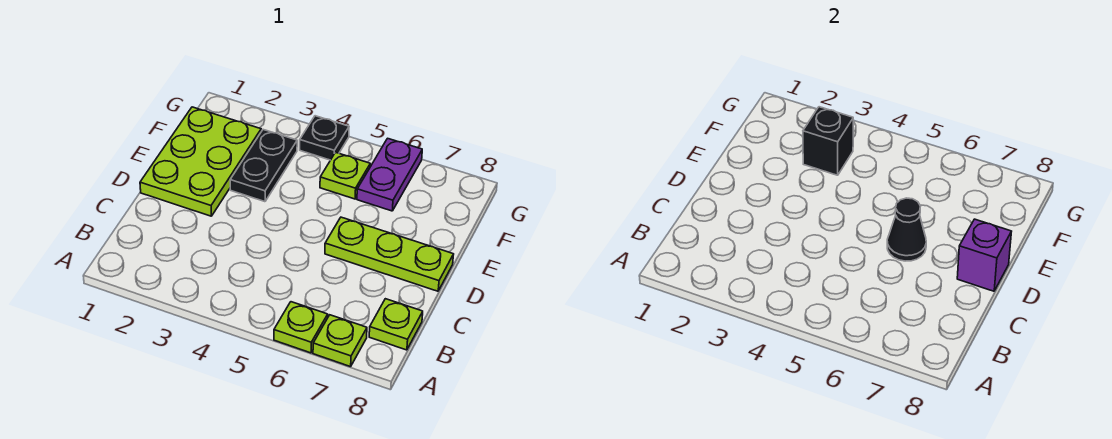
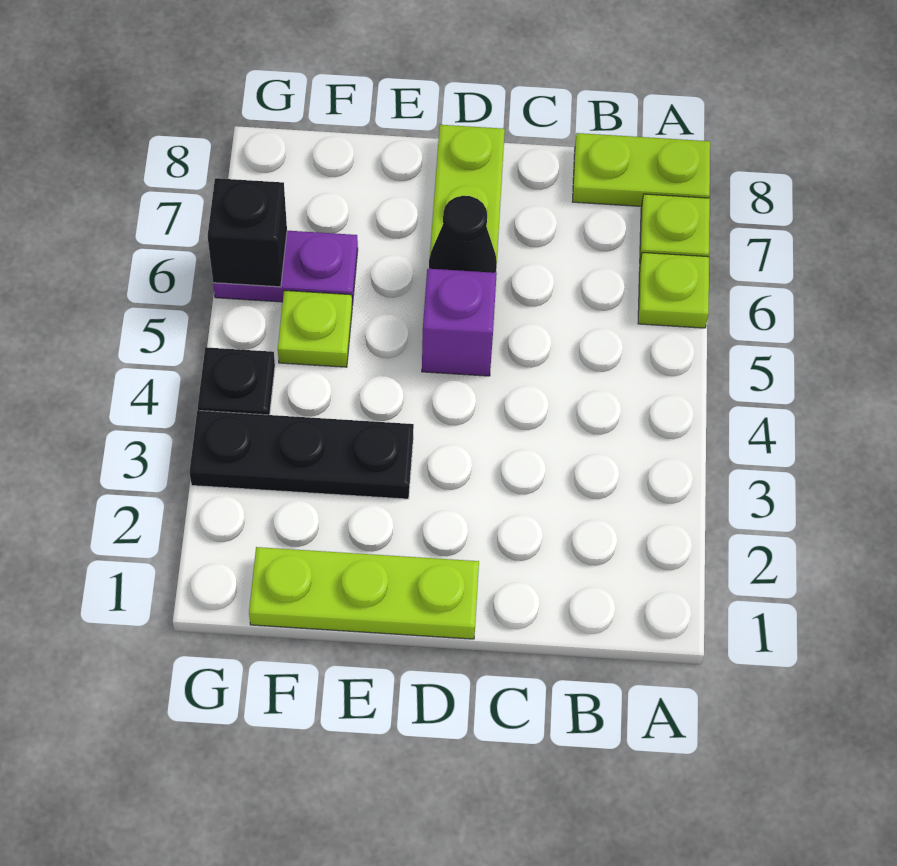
lime plate B8 level 1 -> lime plate A8:B8 level 1
lime plate D1:F2 level 1 -> lime plate D1:F1 level 1
purple brick D8 level 2 -> purple brick D5 level 1
black plate E3:F3 level 1 -> black plate E3:G3 level 1
black brick F3 level 2 -> black brick G6 level 2

